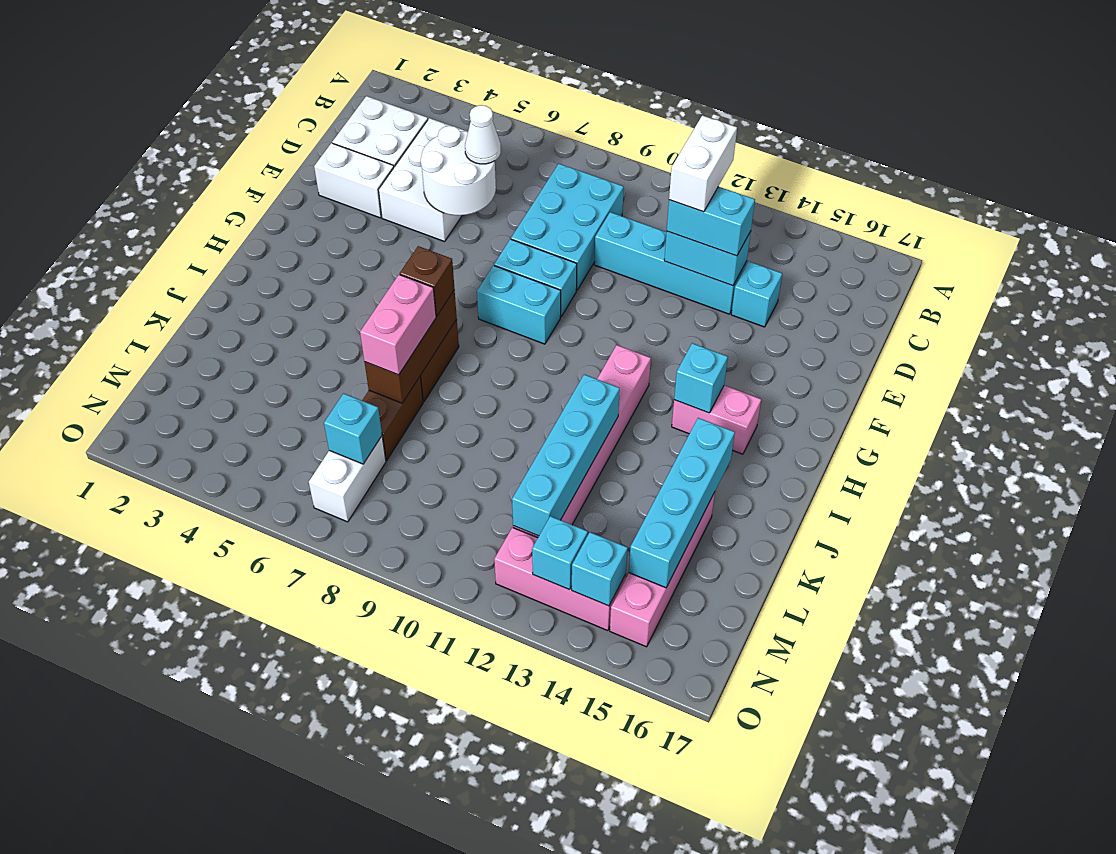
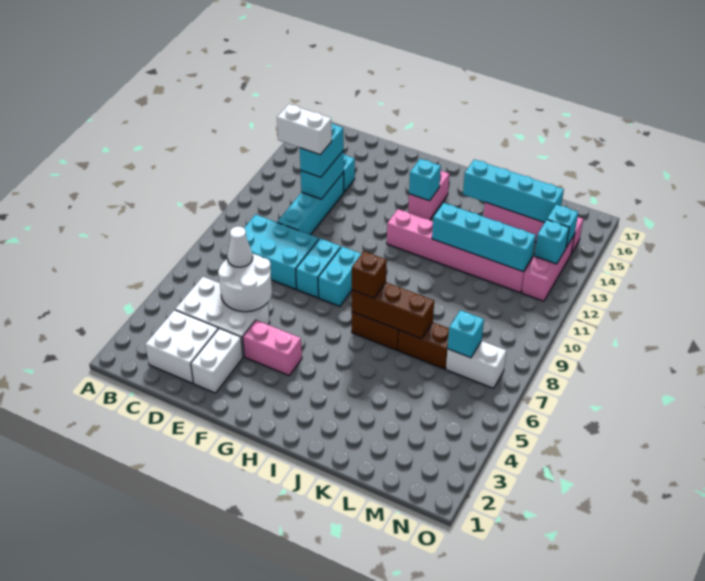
pink brick J7:K7 level 3 -> pink brick F4:G4 level 1

